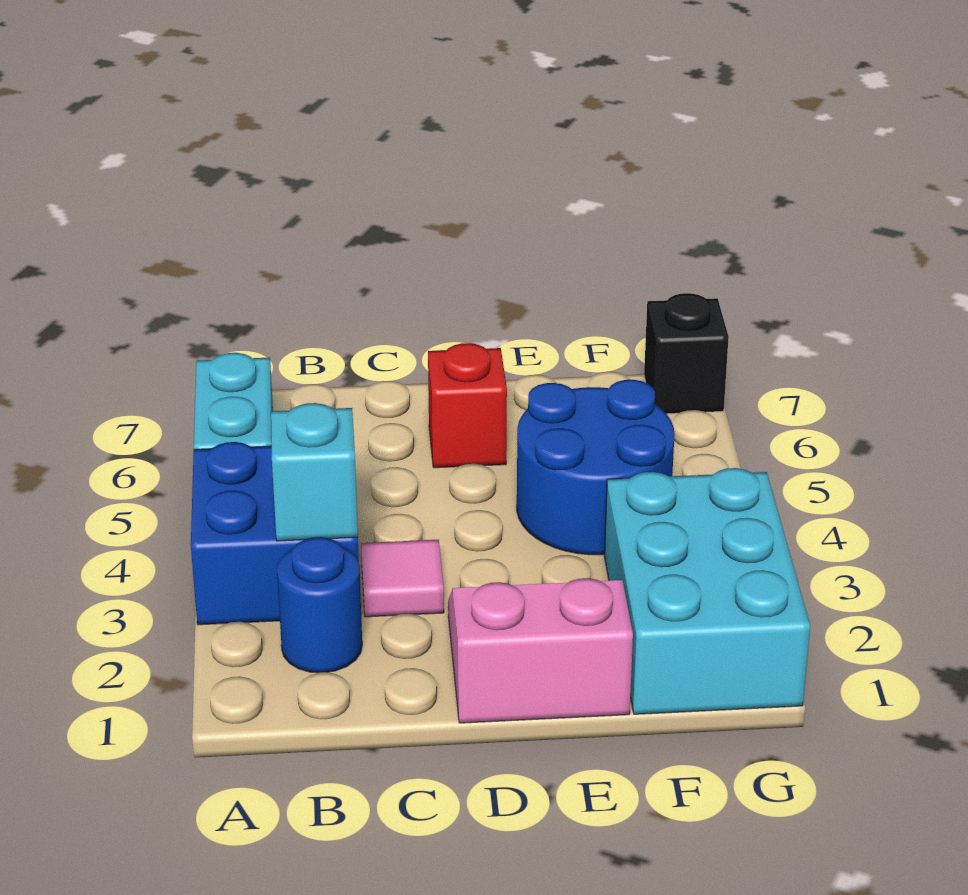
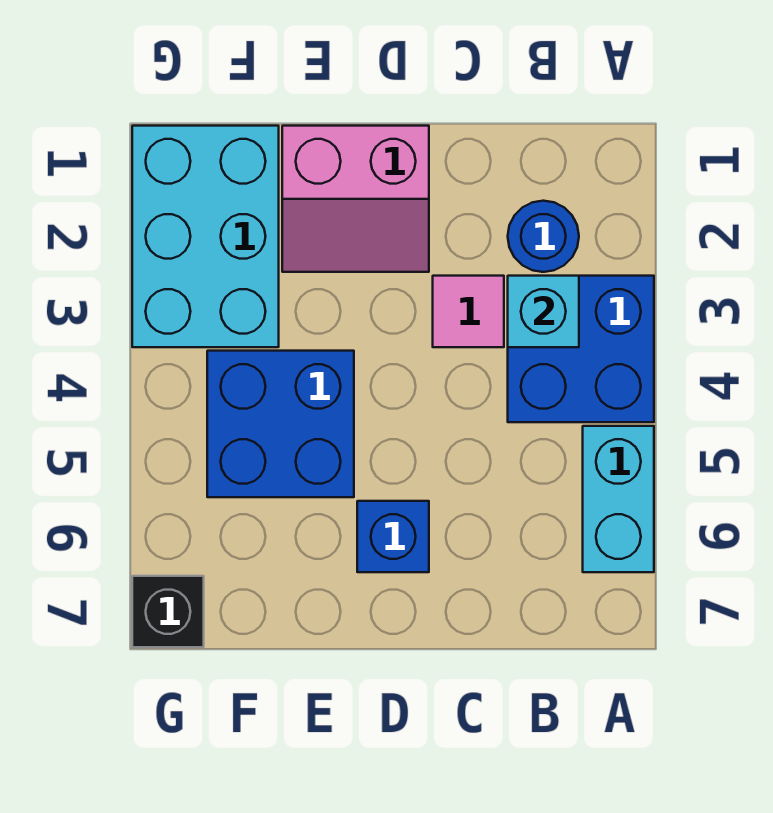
red brick D6 level 1 -> blue brick D6 level 1
blue round brick E4:F5 level 1 -> blue brick E4:F5 level 1

